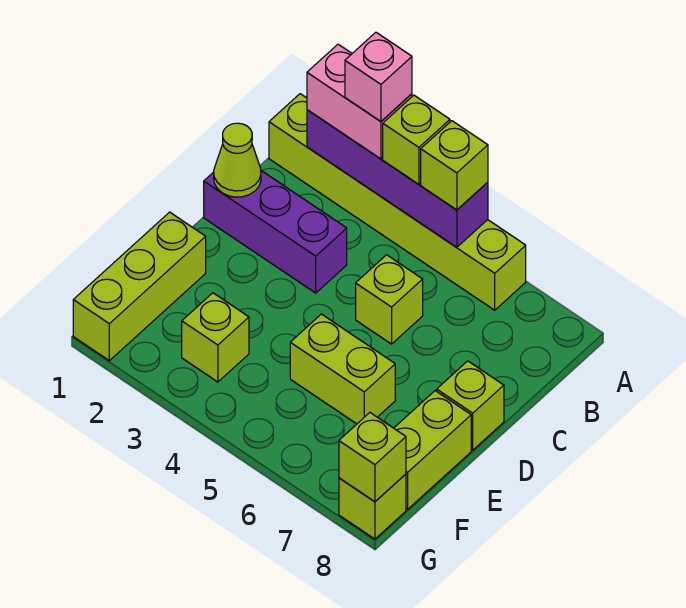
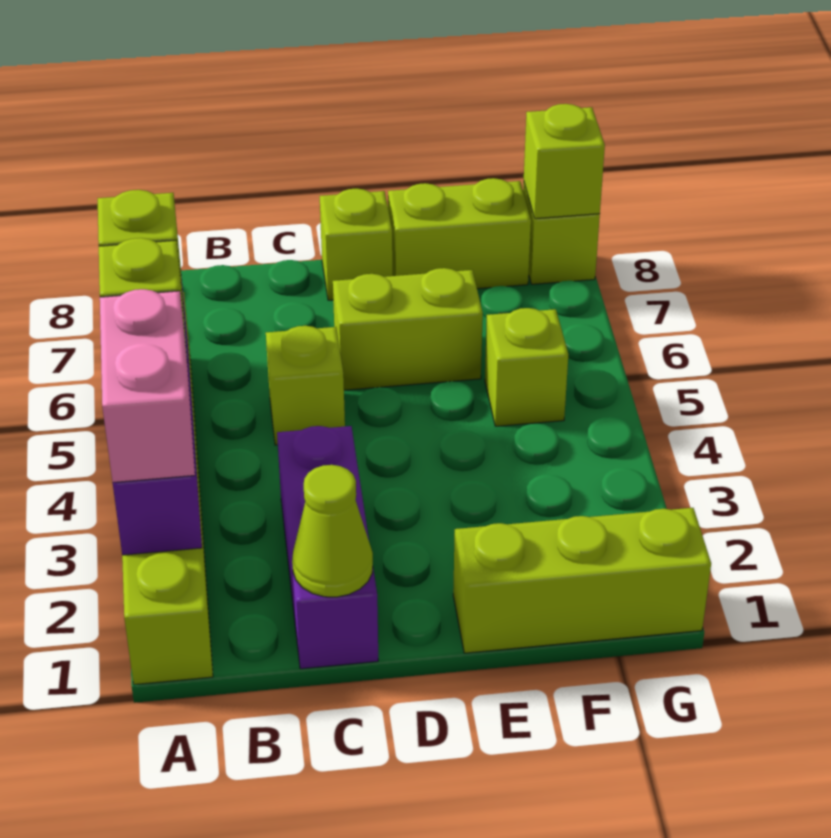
pink brick A3 level 4 -> none
lime brick E5:E6 level 1 -> lime brick D6:E6 level 1
lime brick F3 level 1 -> lime brick F5 level 1

